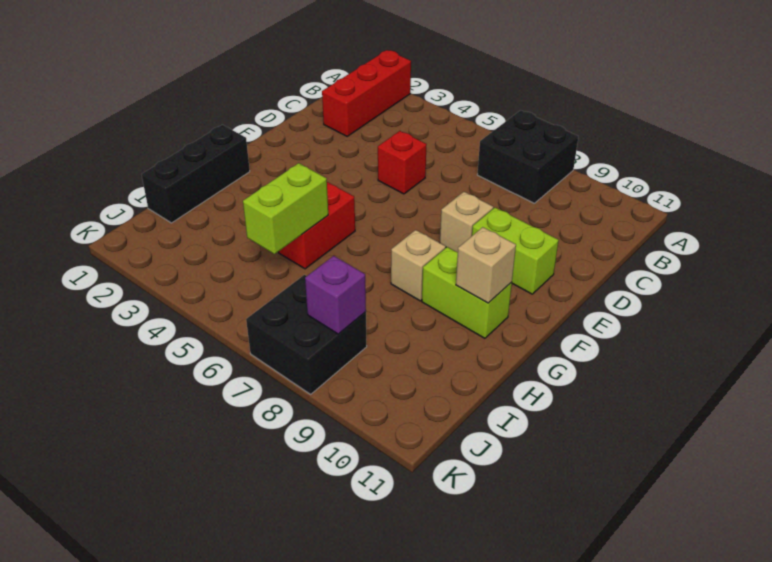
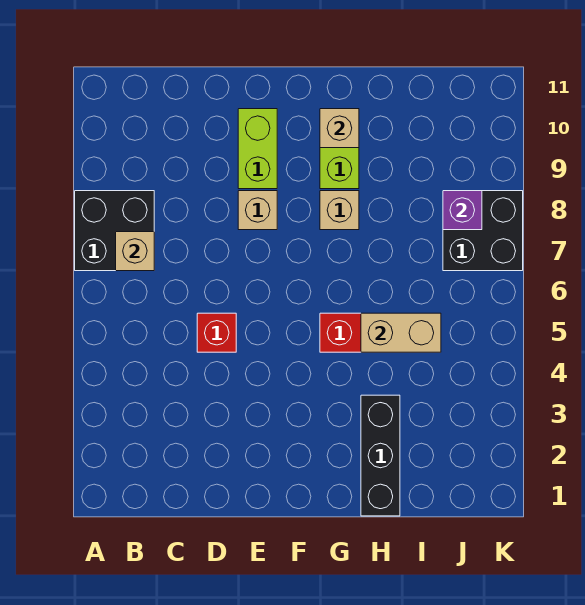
red brick A2:C2 level 1 -> none
none -> tan brick B7 level 2
black brick G1:I1 level 1 -> black brick H1:H3 level 1
lime brick H5:I5 level 2 -> tan brick H5:I5 level 2

